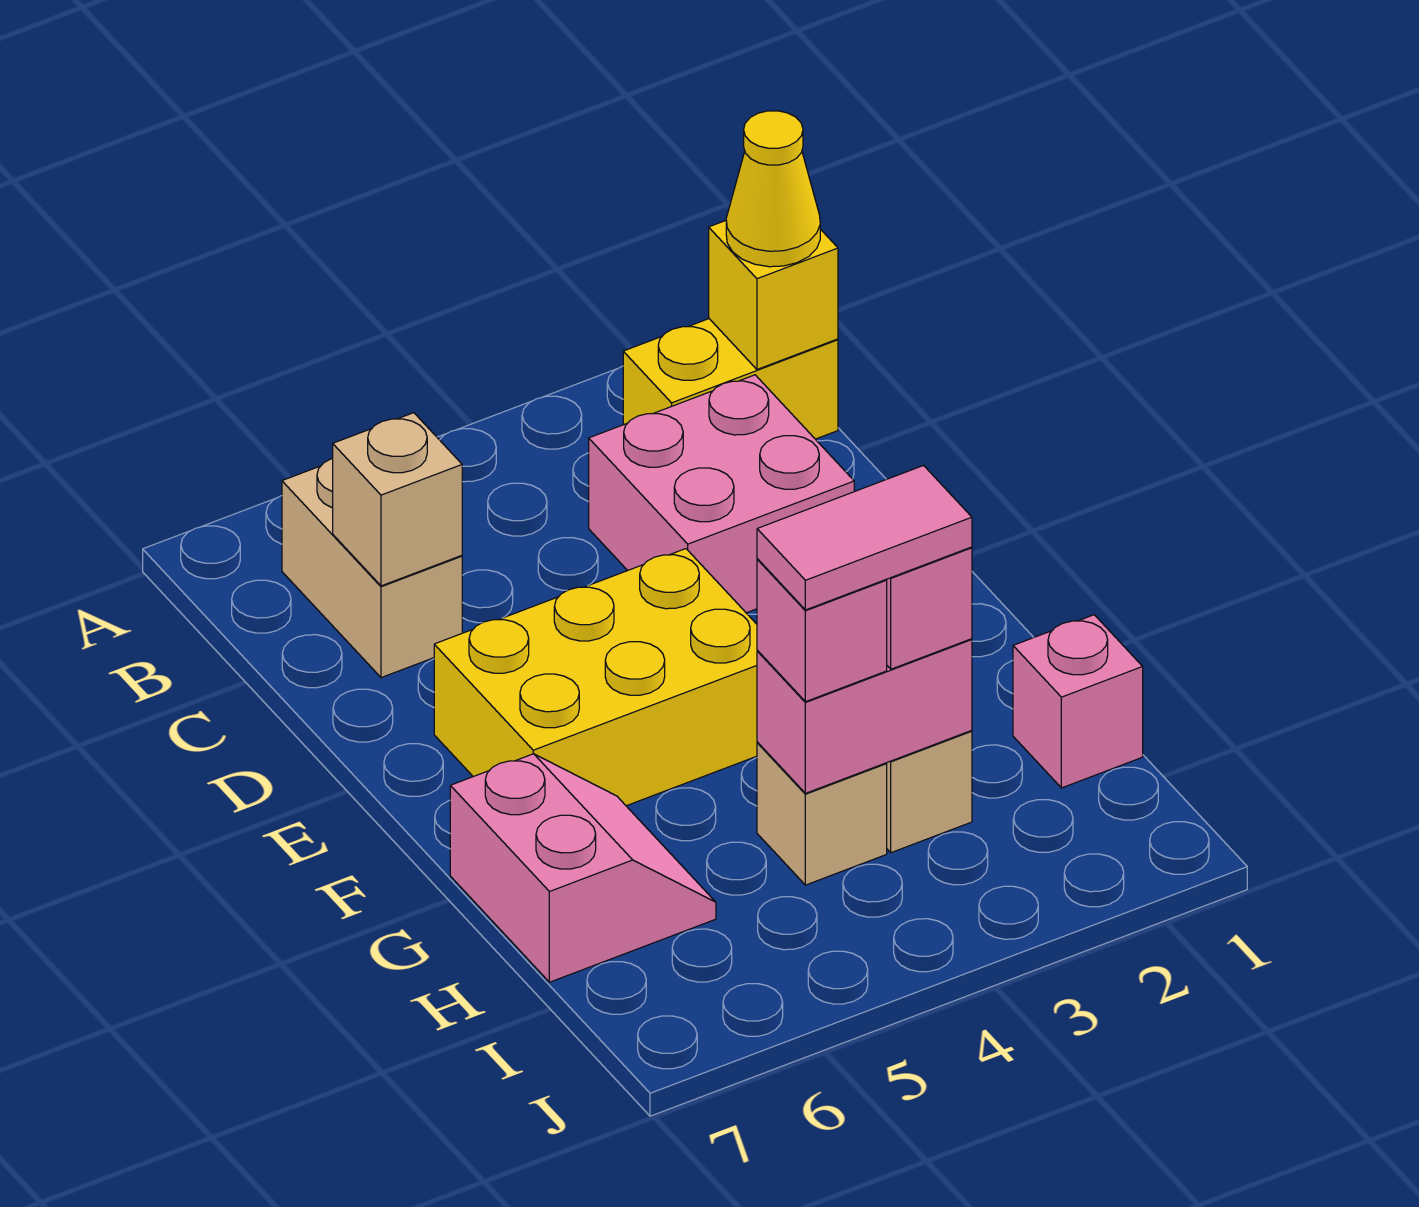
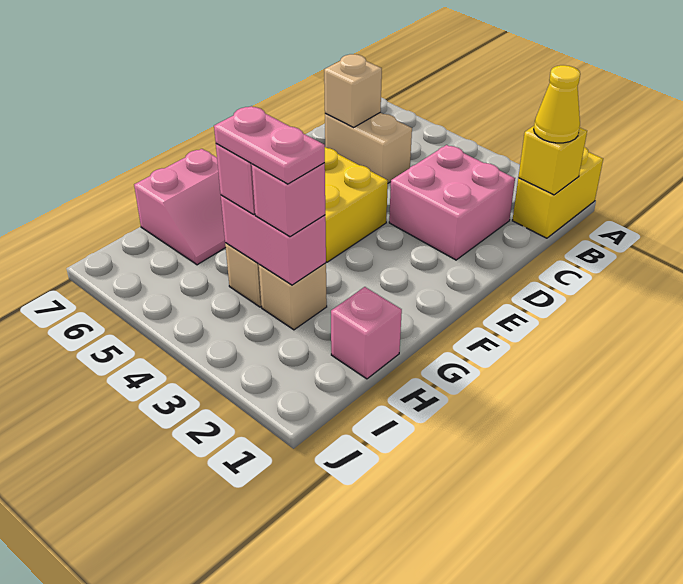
yellow brick B1:B2 level 1 -> yellow brick A1:B1 level 1
tan brick B6:C6 level 1 -> tan brick C5:C6 level 1
pink tile H3:H4 level 4 -> pink plate H3:H4 level 4

